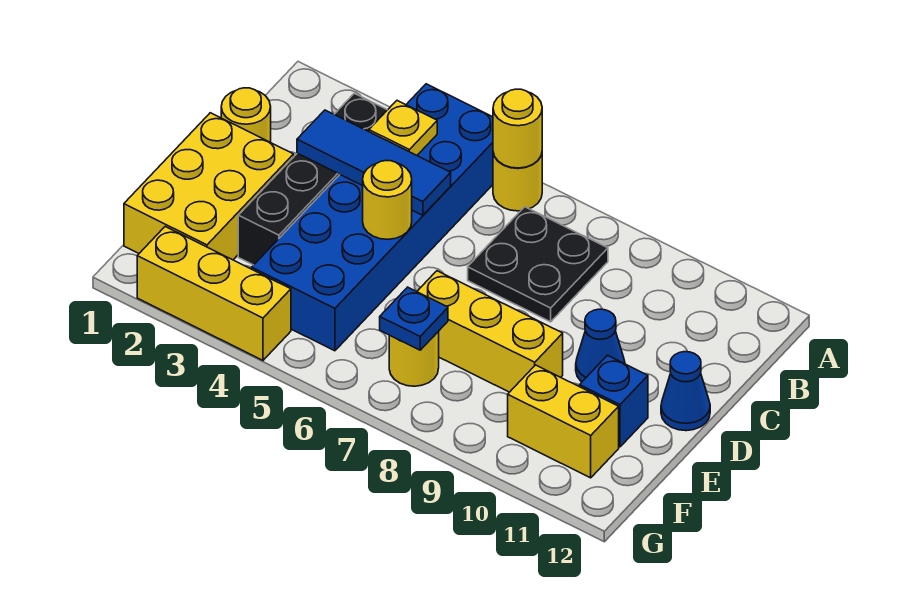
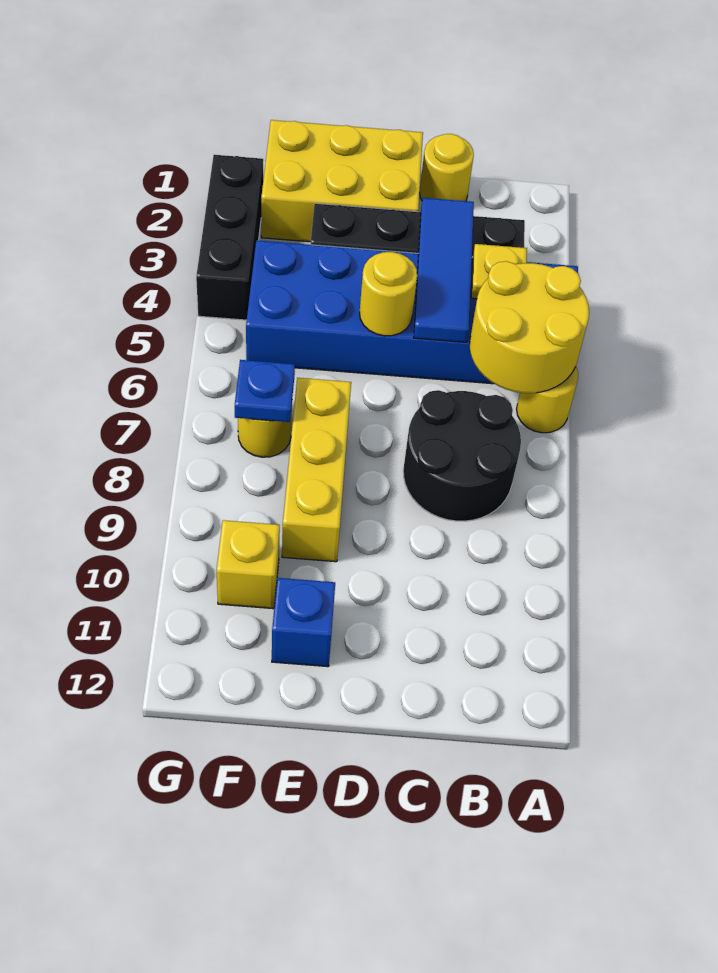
yellow round brick A6 level 2 -> yellow round brick A5:B6 level 2
black plate B7:C8 level 1 -> black round brick B7:C8 level 1
blue cone D10 level 1 -> none
blue cone D12 level 1 -> none
yellow brick F10:F11 level 1 -> yellow brick F10 level 1
yellow brick G2:G4 level 1 -> black brick G2:G4 level 1

